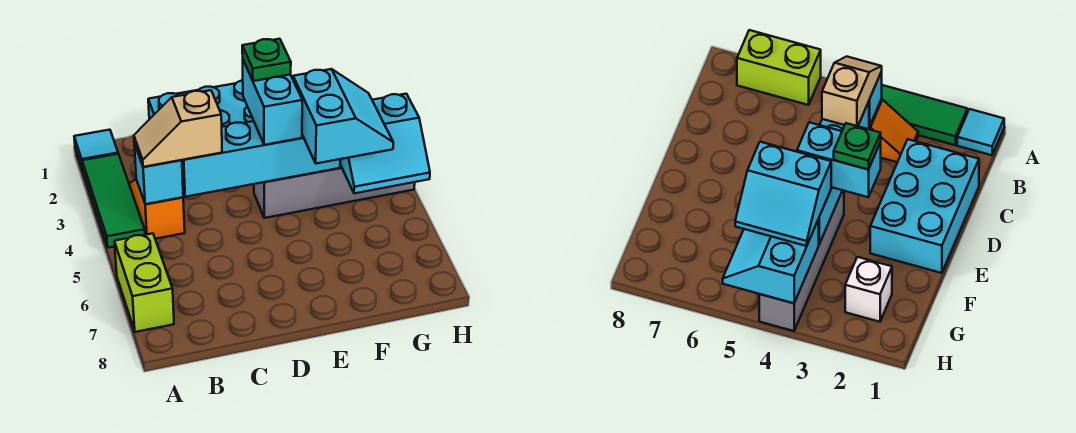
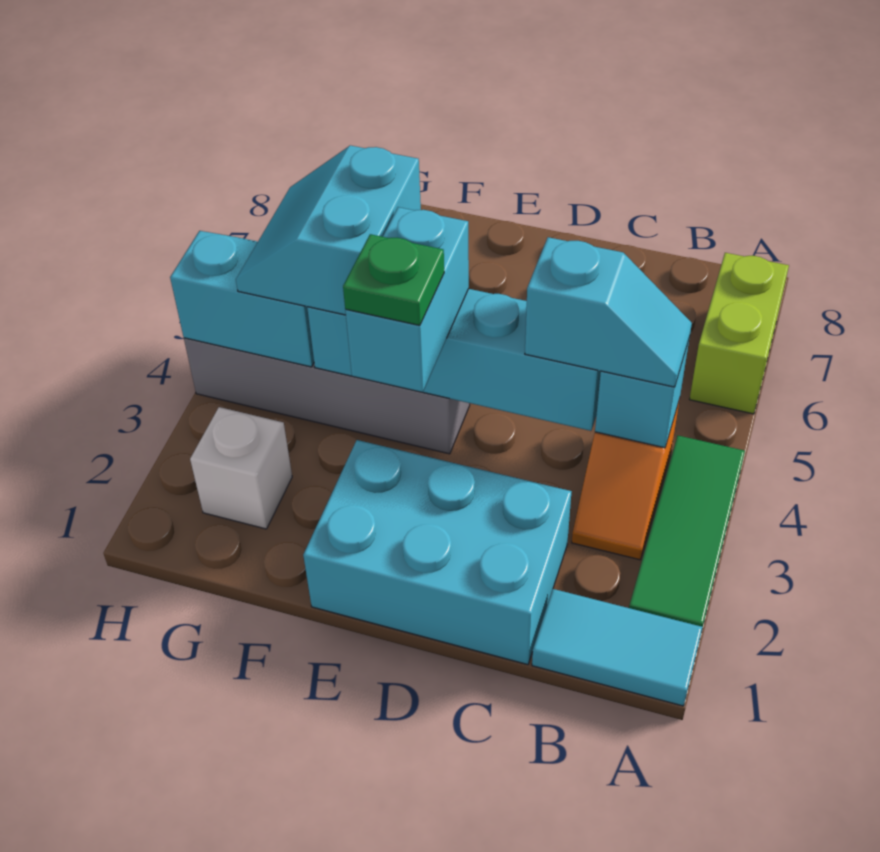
cyan tile A1 level 1 -> cyan tile A1:B1 level 1
tan slope B4:C4 level 3 top C -> cyan slope B4:C4 level 3 top C

